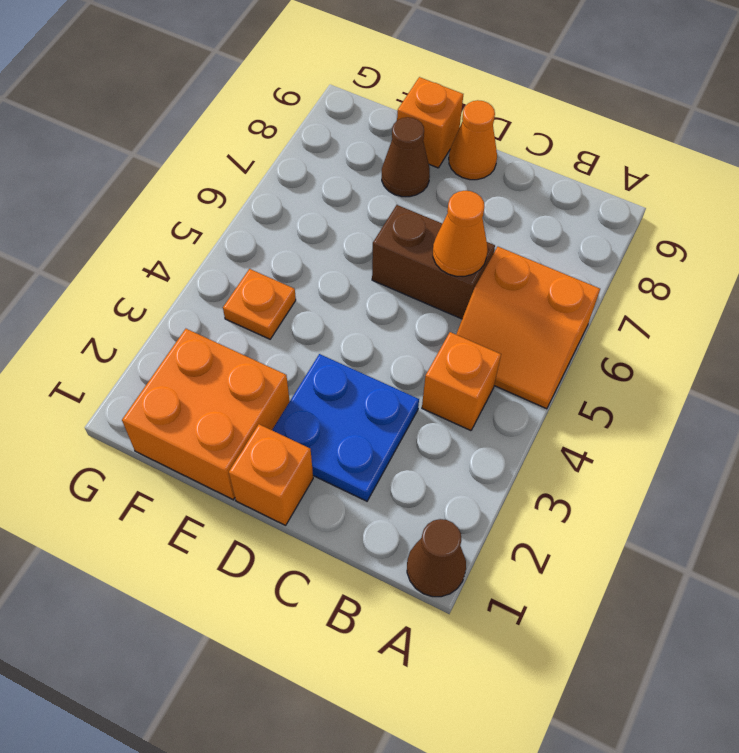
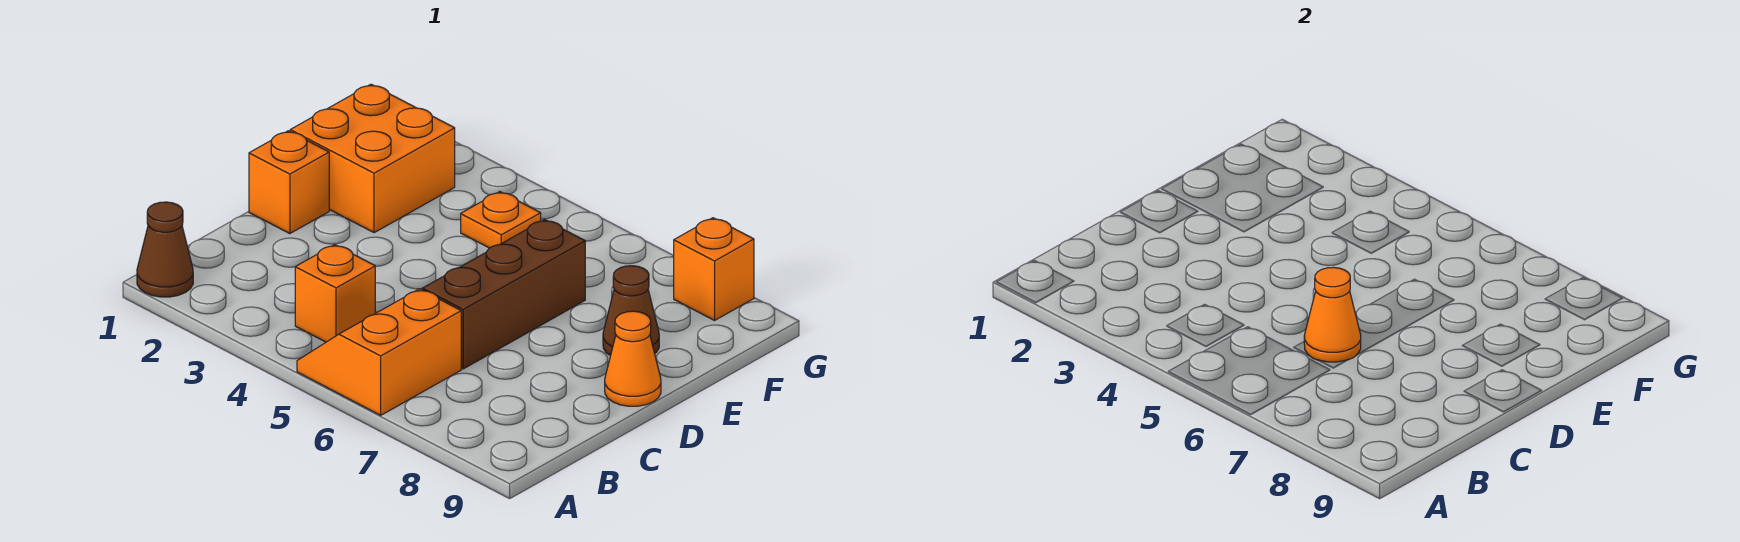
blue plate C2:D3 level 1 -> none
brown brick C6:D6 level 1 -> brown brick C6:E6 level 1
orange brick E9 level 1 -> orange brick G8 level 1

